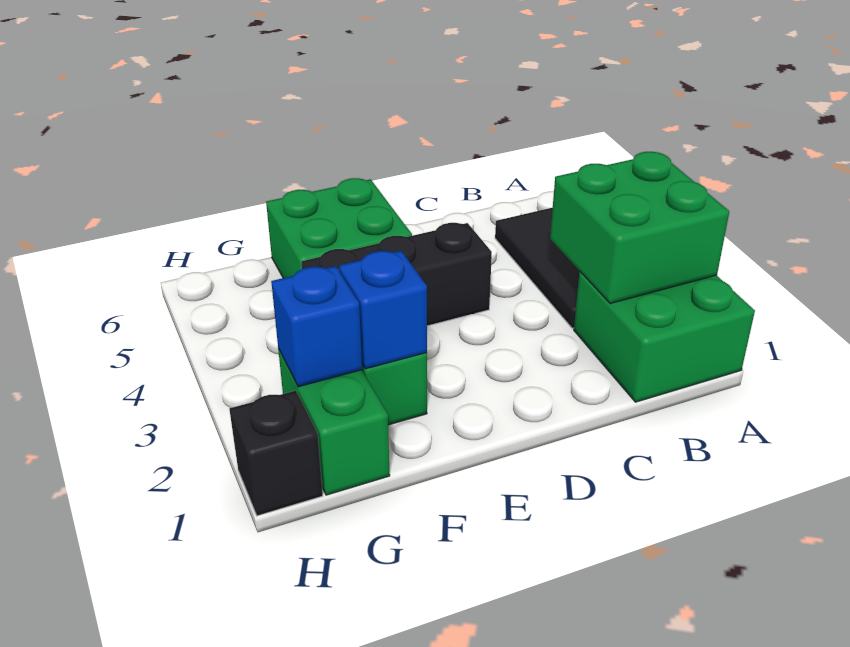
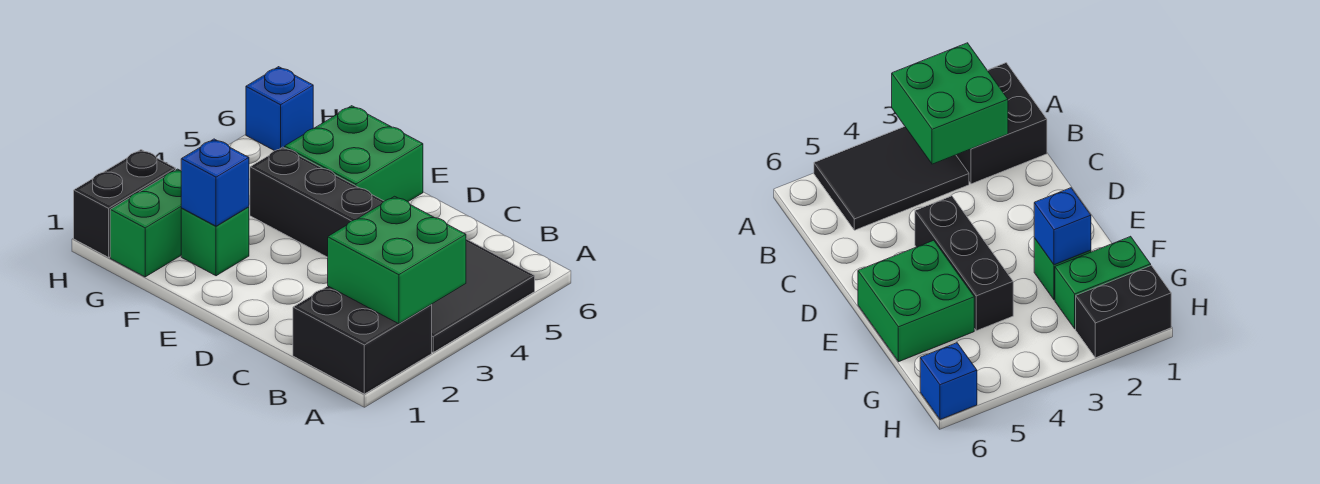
green brick A1:B2 level 1 -> black brick A1:B2 level 1
blue brick G2 level 2 -> blue brick H6 level 1
black brick H1 level 1 -> black brick H1:H2 level 1

